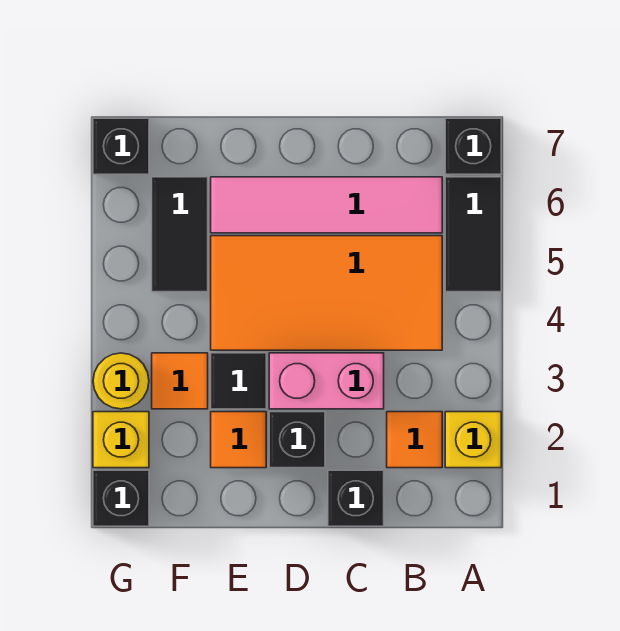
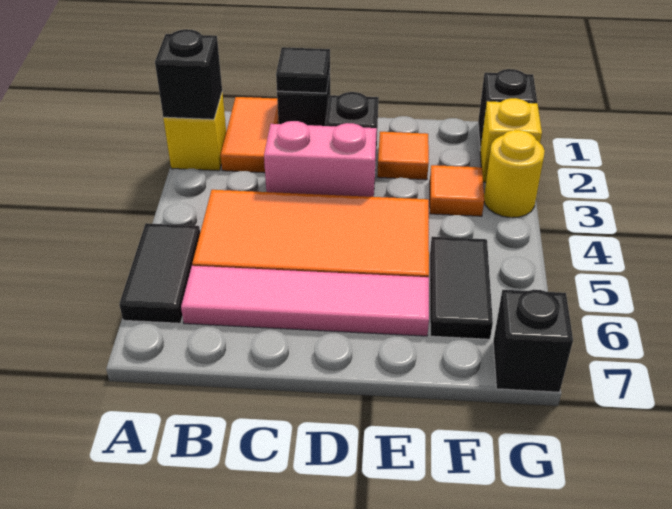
black brick A7 level 1 -> black brick A2 level 2
orange tile B2 level 1 -> orange tile B1:B2 level 1
black tile E3 level 1 -> black tile C1 level 2

